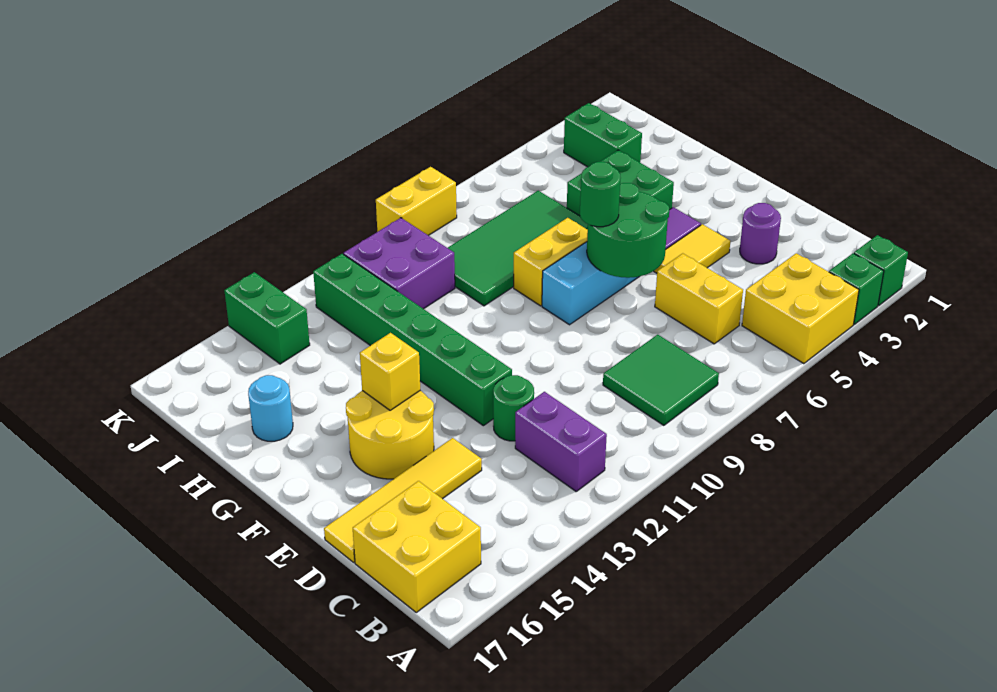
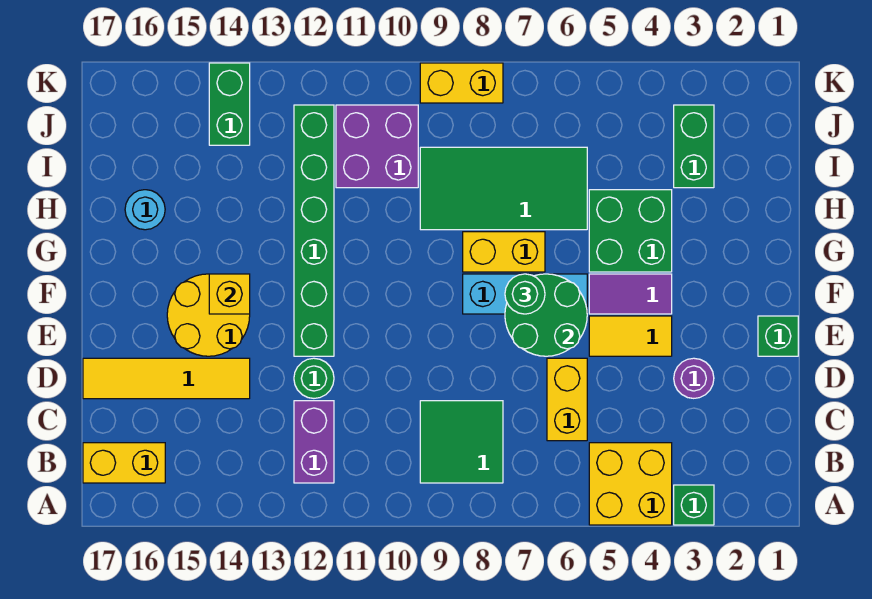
green brick A2 level 1 -> green brick E1 level 1
yellow brick B16:C17 level 1 -> yellow brick B16:B17 level 1

